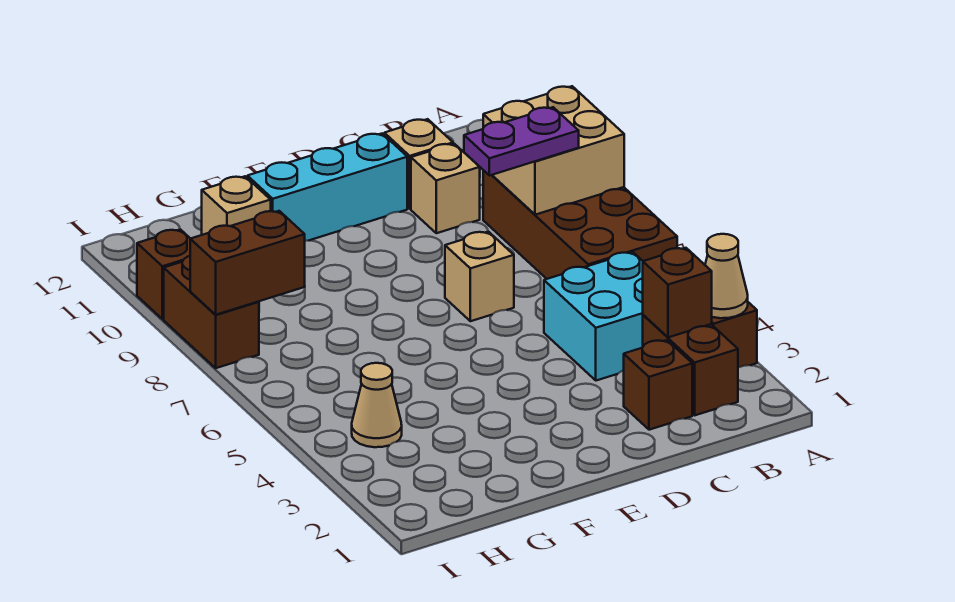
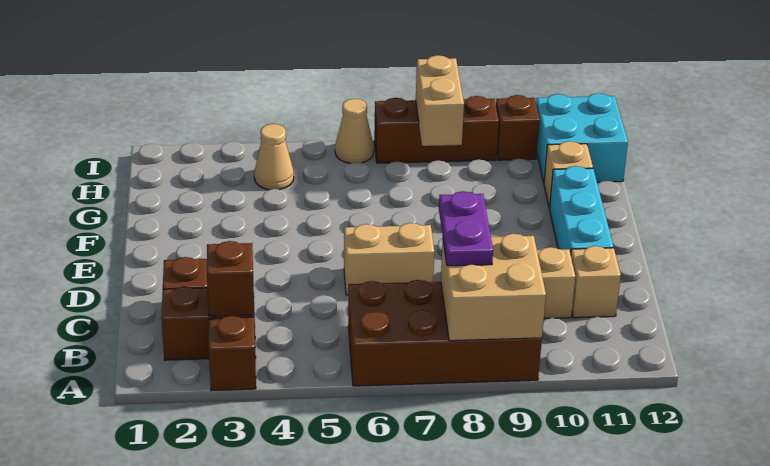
tan cone A3 level 2 -> tan cone I6 level 1
cyan brick B4:C5 level 1 -> cyan brick H11:I12 level 1
tan brick D7 level 1 -> tan brick D6:D7 level 1
brown brick H8:I8 level 2 -> tan brick H8:I8 level 2
brown brick I8:I9 level 1 -> brown brick I7:I9 level 1

